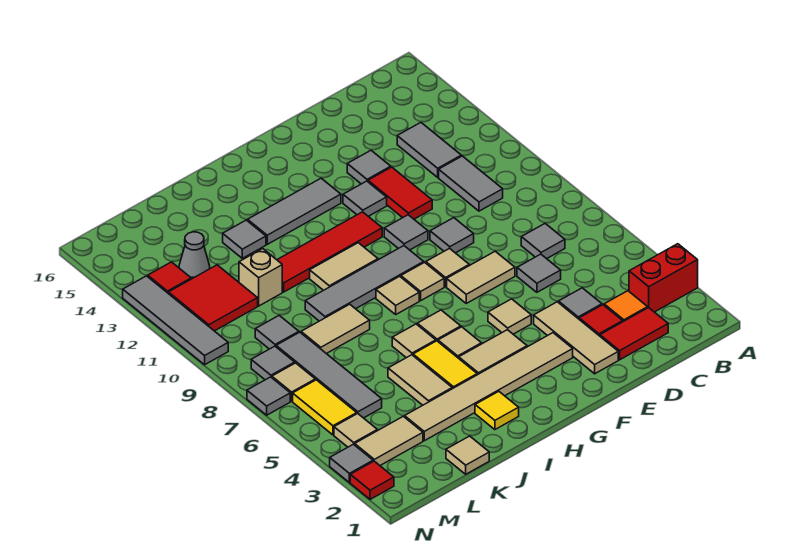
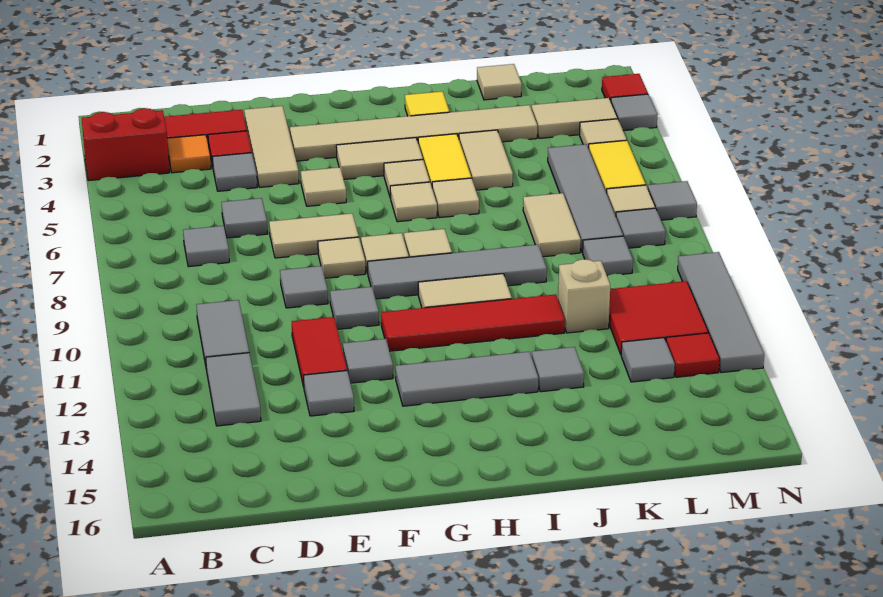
tan tile J8:K8 level 1 -> tan tile K7:K8 level 1
grey cone L13 level 1 -> grey tile L13 level 1

